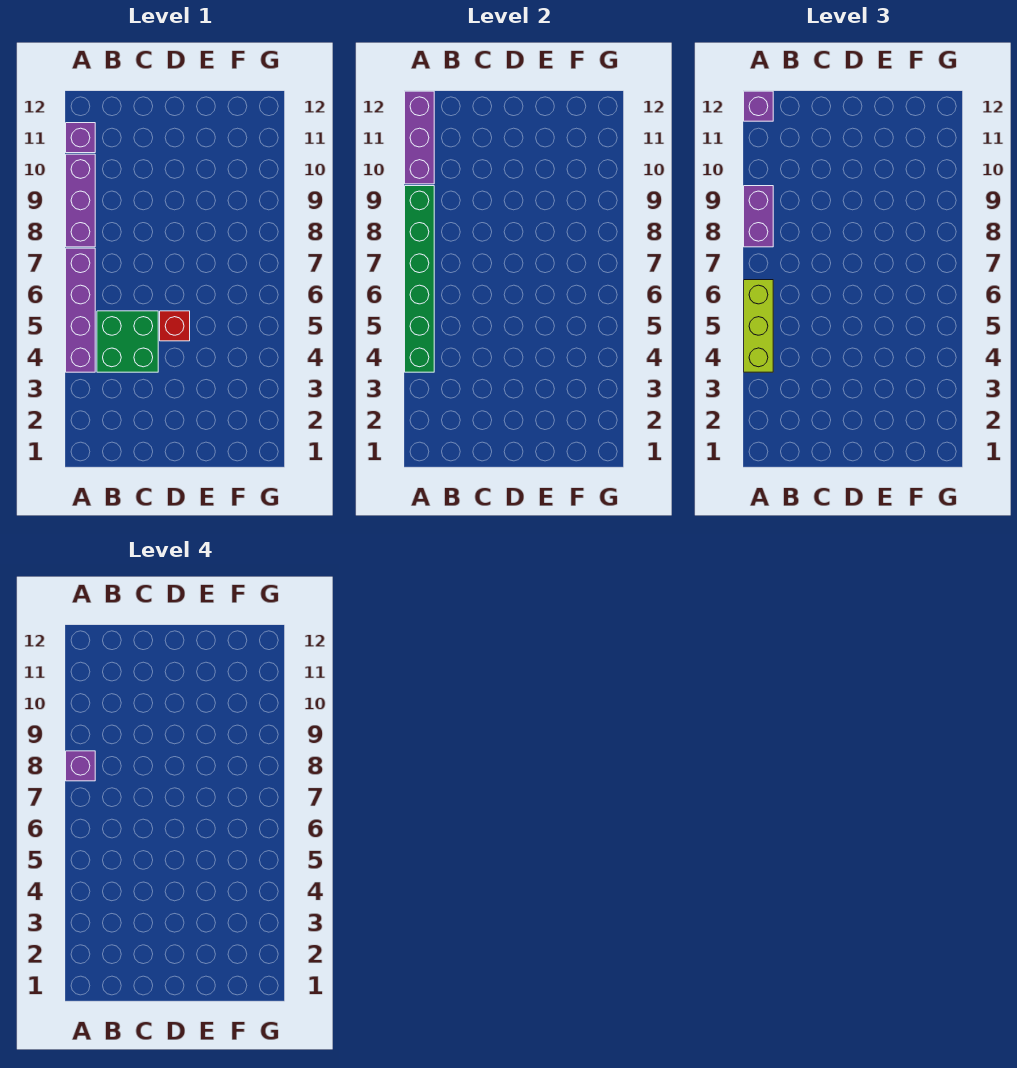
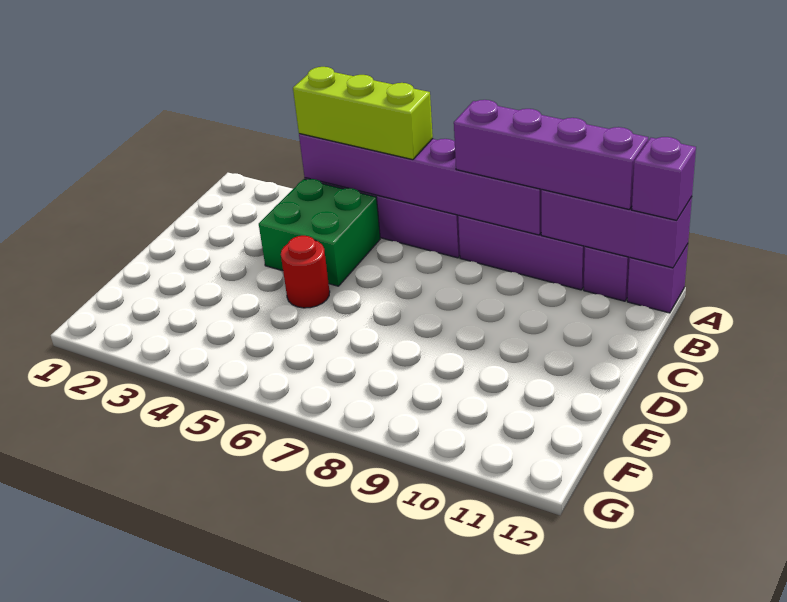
green brick A4:A9 level 2 -> purple brick A4:A9 level 2
purple brick A8:A9 level 3 -> purple brick A8:A11 level 3
purple brick A8 level 4 -> purple brick A12 level 1
red brick D5 level 1 -> red round brick D5 level 1

